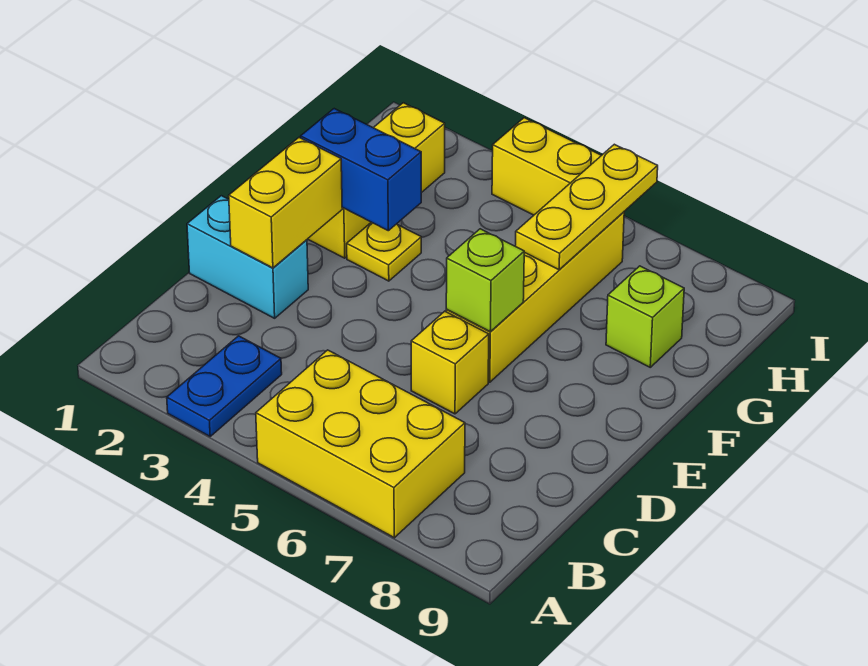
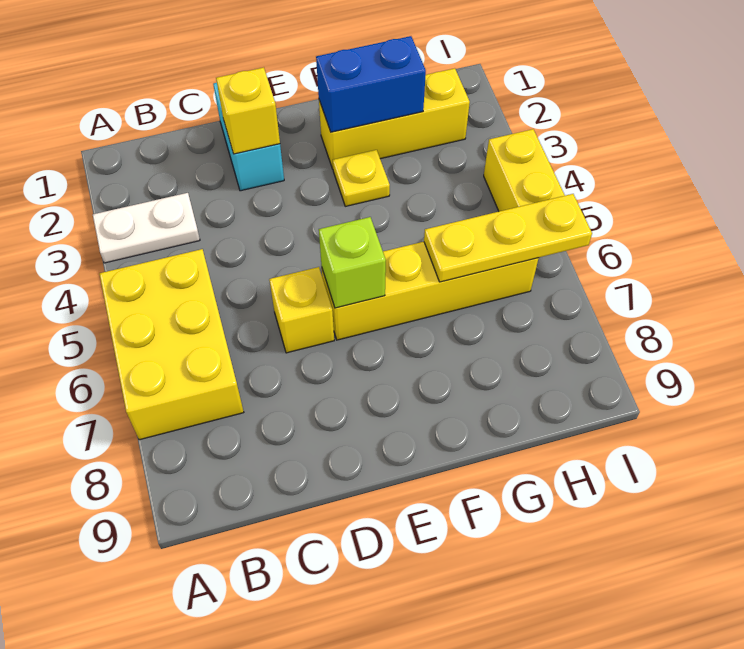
blue plate A3:B3 level 1 -> white plate A3:B3 level 1
yellow brick D2:E2 level 2 -> yellow brick D2 level 2
blue brick F2:F3 level 2 -> blue brick F2:G2 level 2
lime brick G8 level 1 -> none

